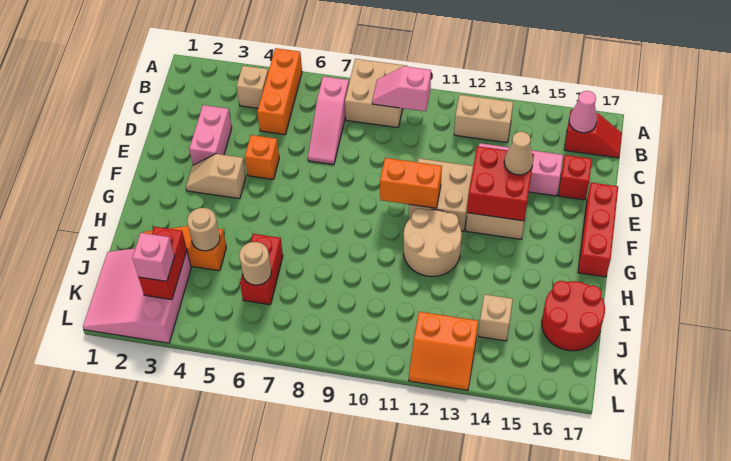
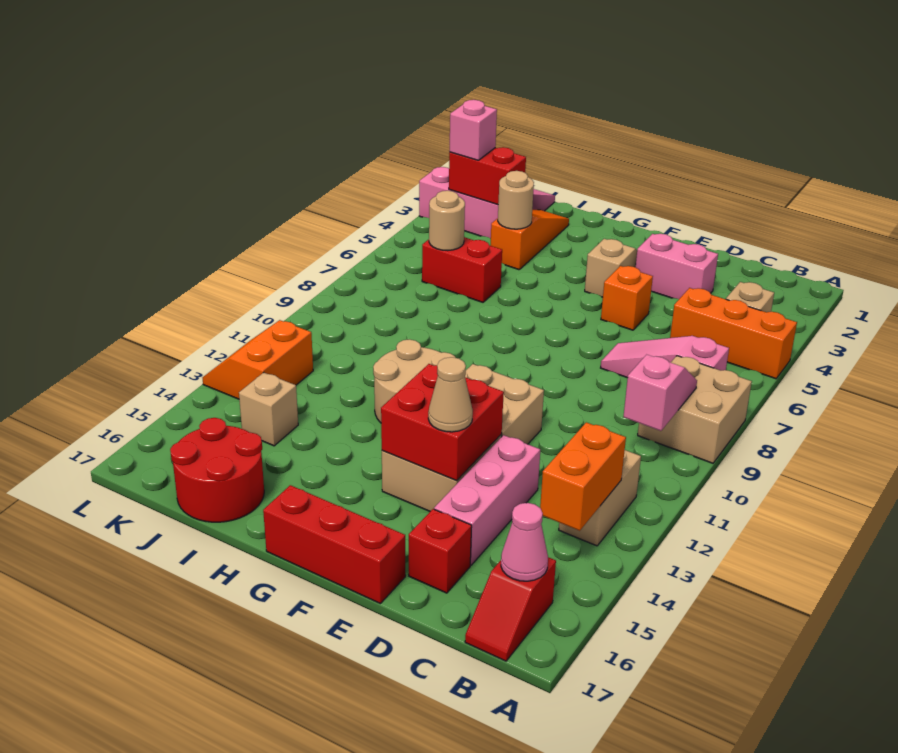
orange brick F10:F11 level 2 -> orange brick B13:B14 level 2

